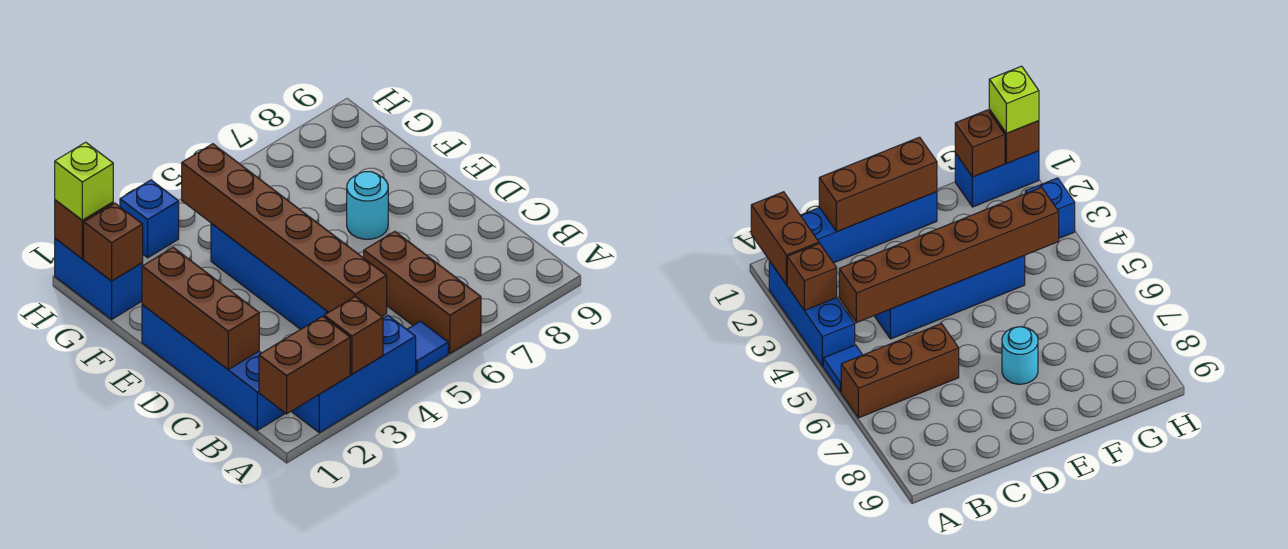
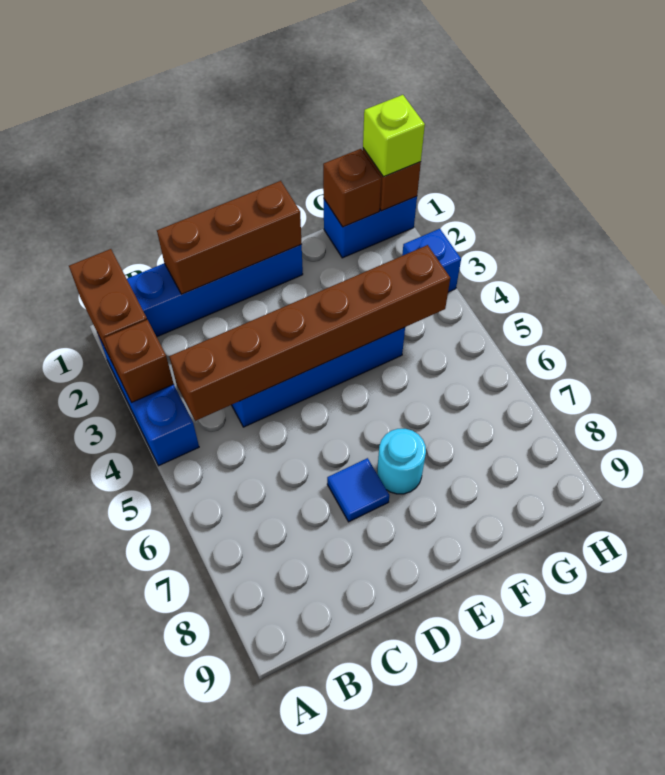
blue tile A5 level 1 -> blue tile D7 level 1
brown brick A6:C6 level 1 -> none

